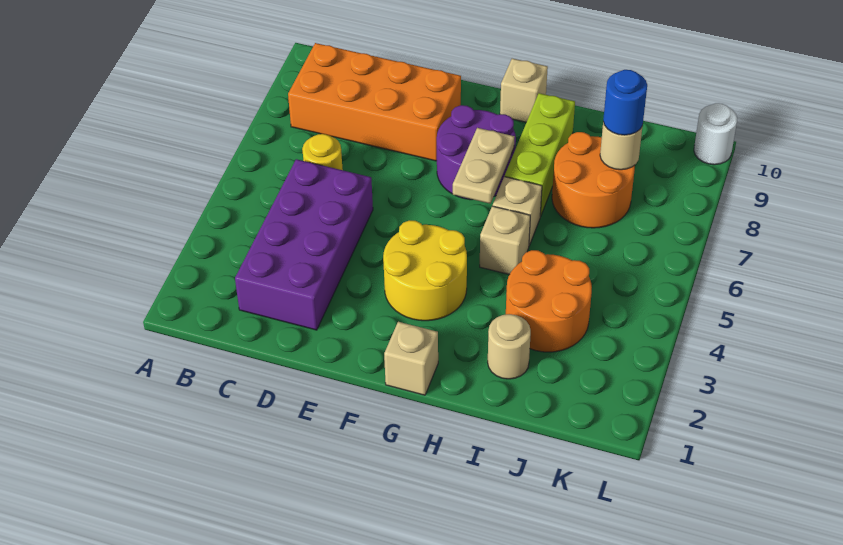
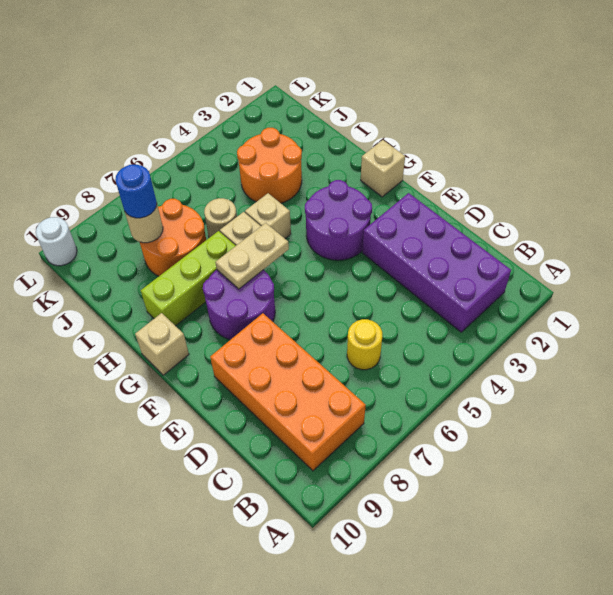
purple brick C2:D5 level 1 -> purple brick B2:E3 level 1
yellow round brick F3:G4 level 1 -> purple round brick F3:G4 level 1
tan round brick I2 level 1 -> tan round brick I6 level 1

